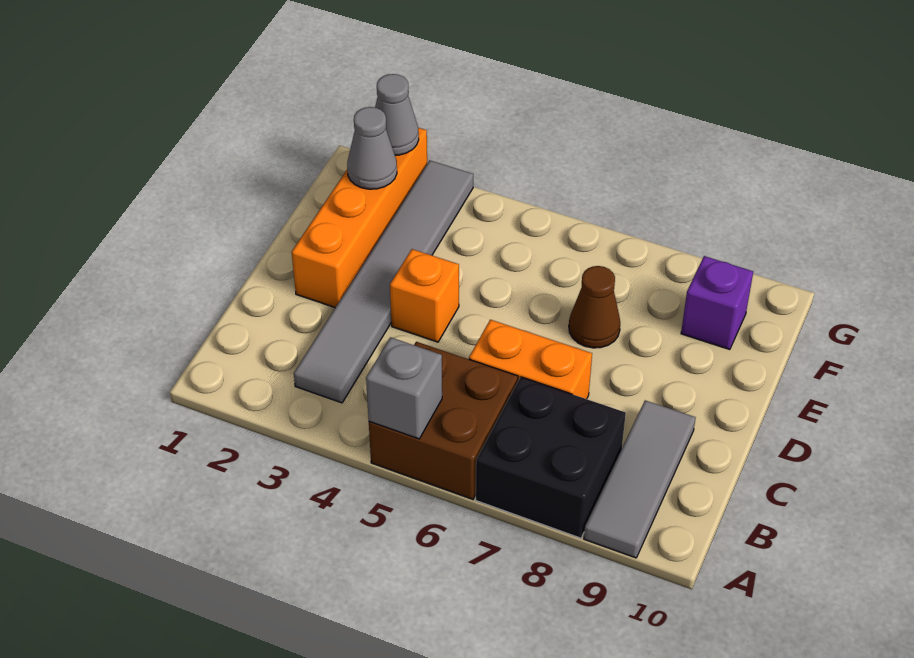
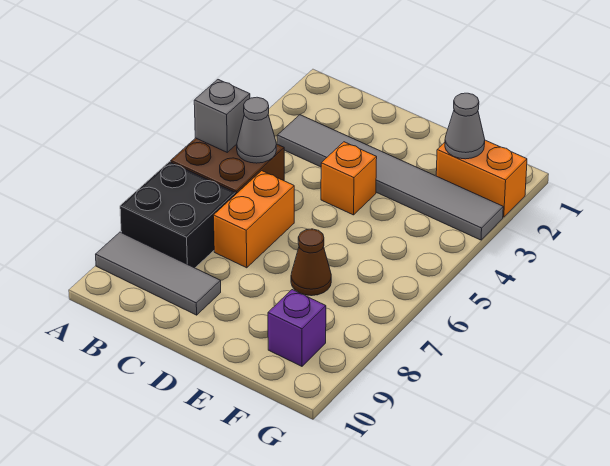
orange brick D2:G2 level 1 -> orange brick F2:G2 level 1
grey cone G2 level 2 -> grey cone B5 level 2

